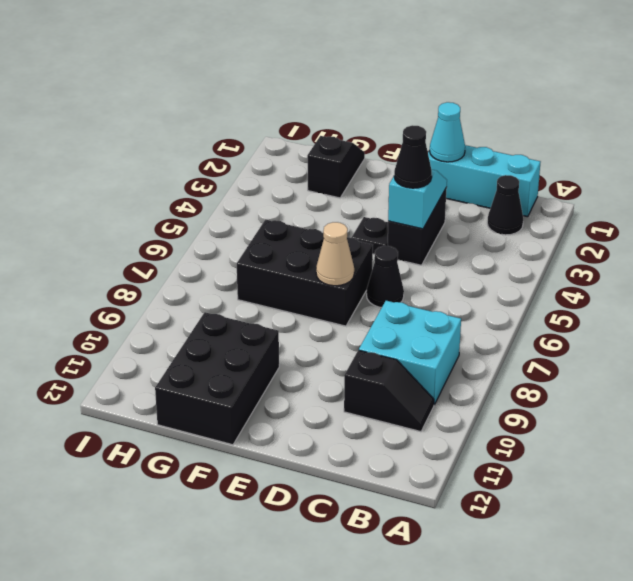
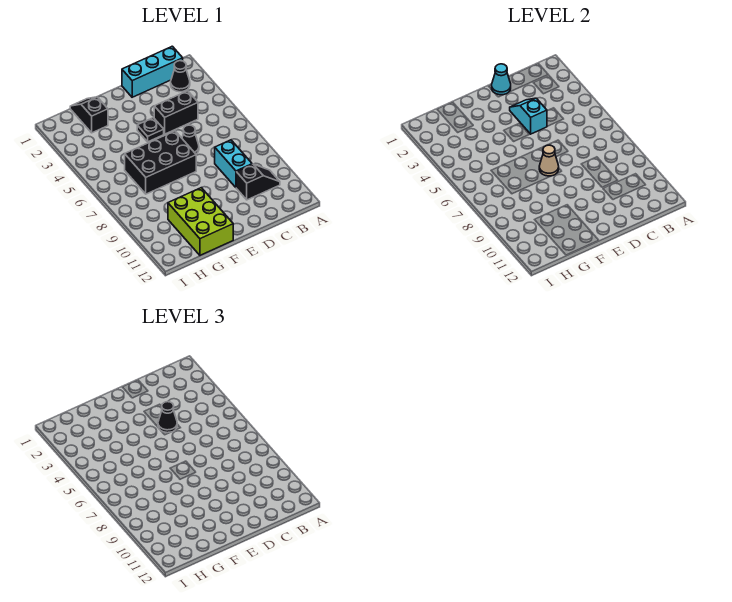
cyan brick B8:C9 level 1 -> cyan brick C8:C9 level 1
black brick D3:D4 level 1 -> black brick C4:D4 level 1
black brick F10:G12 level 1 -> lime brick F10:G12 level 1

